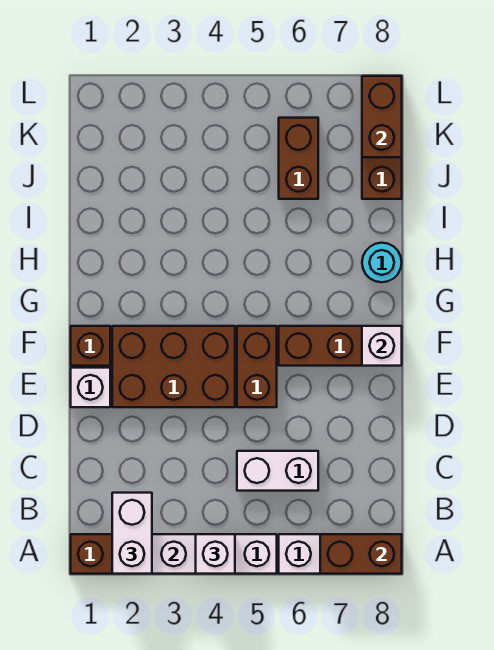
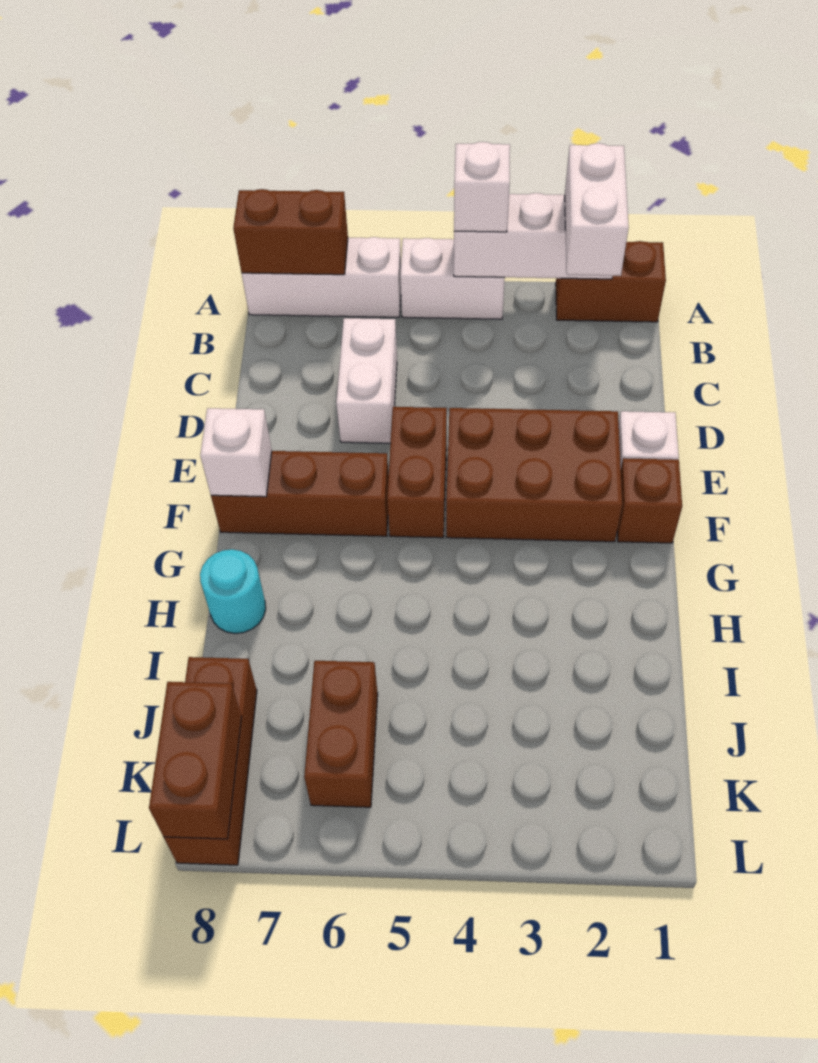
white brick C5:C6 level 1 -> white brick C6:D6 level 1

